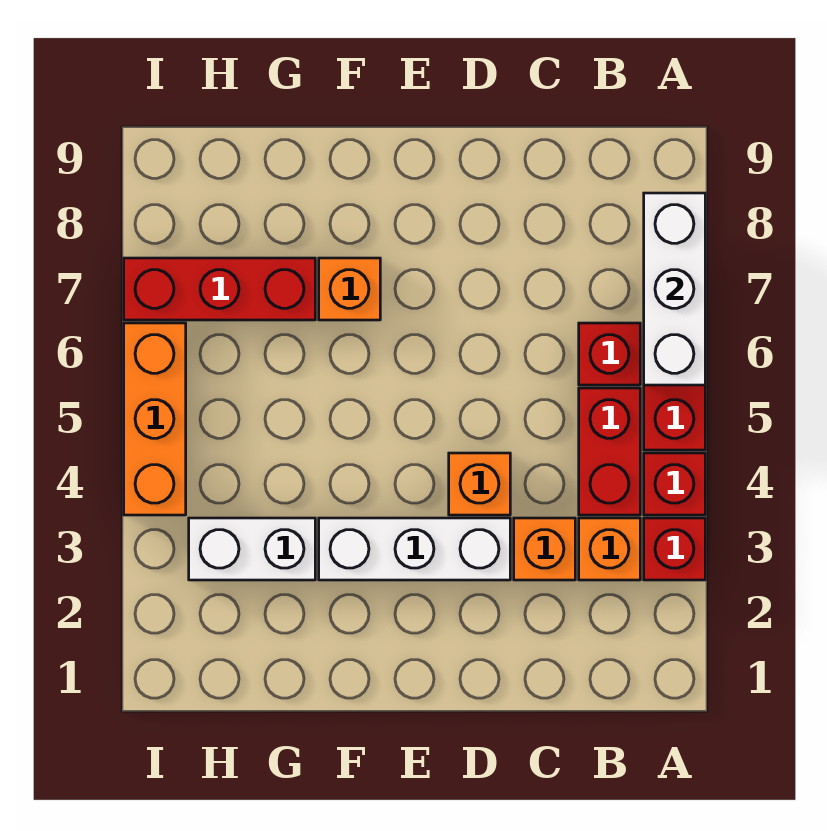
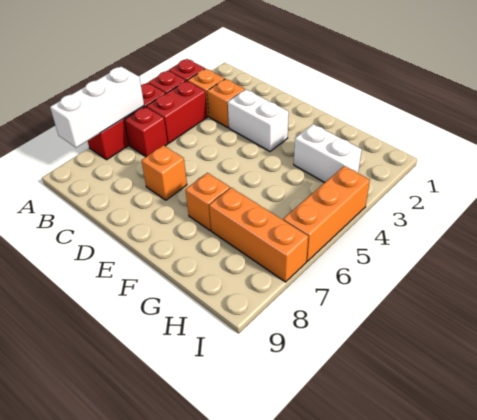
white brick D3:F3 level 1 -> white brick D3:E3 level 1
orange brick D4 level 1 -> orange brick D7 level 1
red brick G7:I7 level 1 -> orange brick G7:I7 level 1

